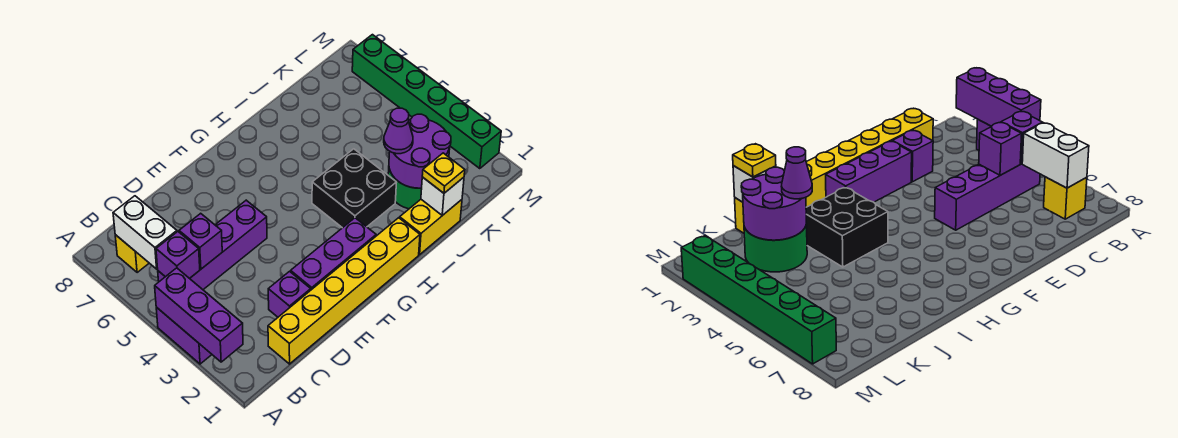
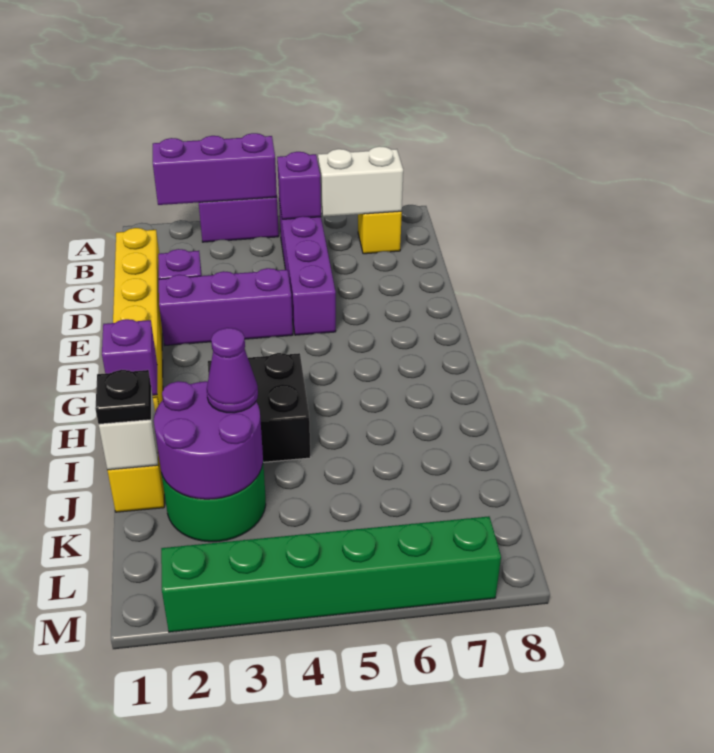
purple brick C5 level 2 -> purple brick H1 level 2
purple brick E2:G2 level 1 -> purple brick E2:E4 level 1
yellow plate J1 level 3 -> black plate J1 level 3

